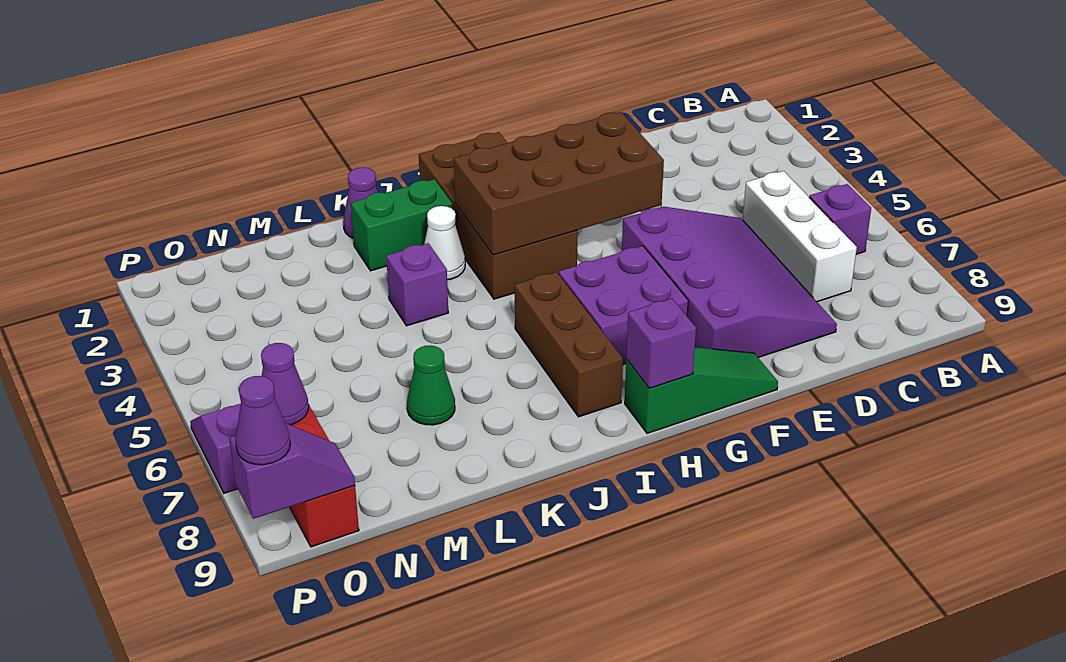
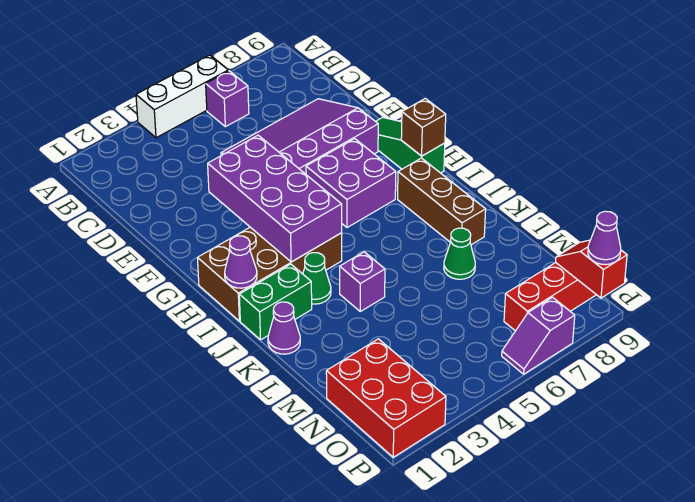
white brick C5:C7 level 1 -> white brick A4:A6 level 1
brown brick F3:I4 level 2 -> purple brick F3:I4 level 2
purple brick H9 level 2 -> brown brick H9 level 2
brown brick I6:I8 level 1 -> brown brick I8:K8 level 1
green brick J2:K2 level 1 -> green brick J1:J2 level 1
white cone J3 level 1 -> green cone J3 level 1
none -> red brick N1:P2 level 1
purple cone O7 level 2 -> purple cone I1 level 2
purple slope O9:P9 level 2 top P -> red slope O9:P9 level 2 top P

